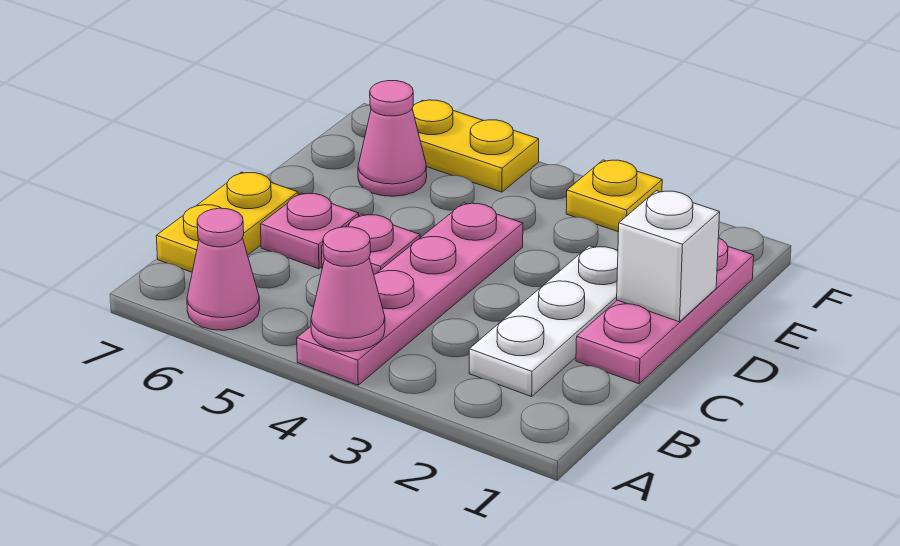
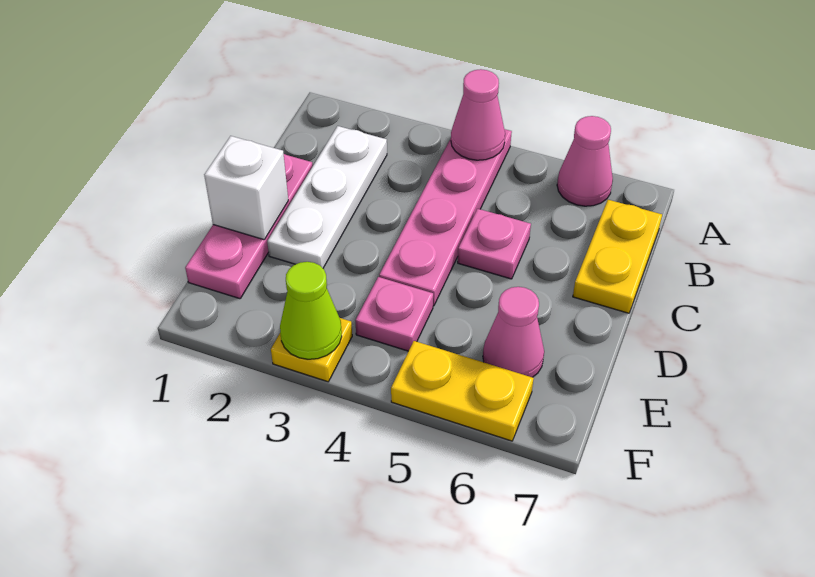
pink plate C6 level 1 -> pink plate E4 level 1
none -> lime cone F3 level 2

